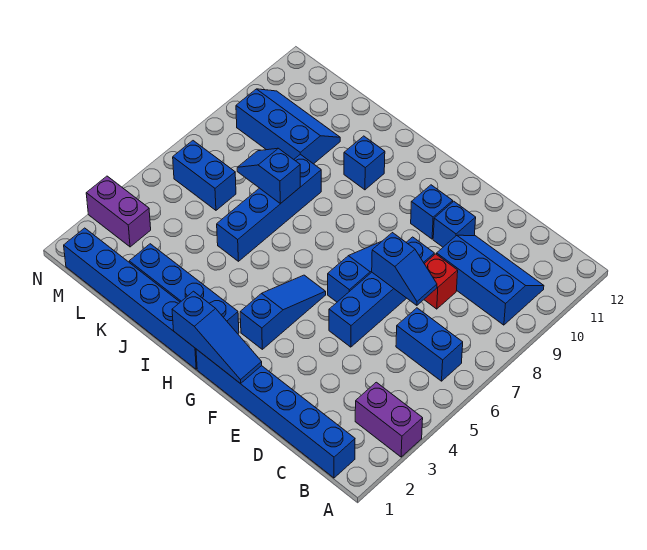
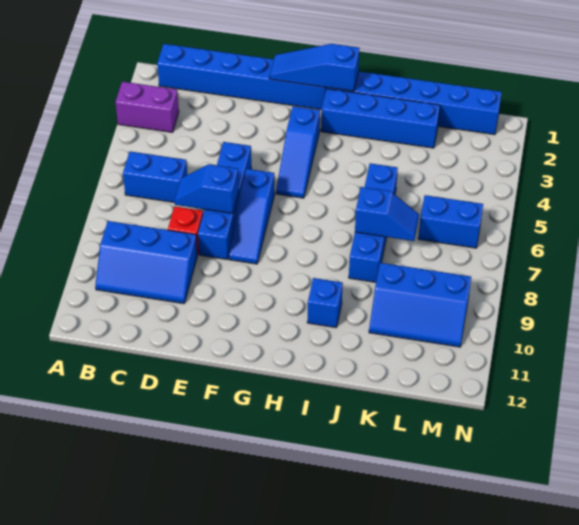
blue brick E10 level 1 -> none
blue brick F10 level 1 -> none
purple brick M3:N3 level 1 -> none

